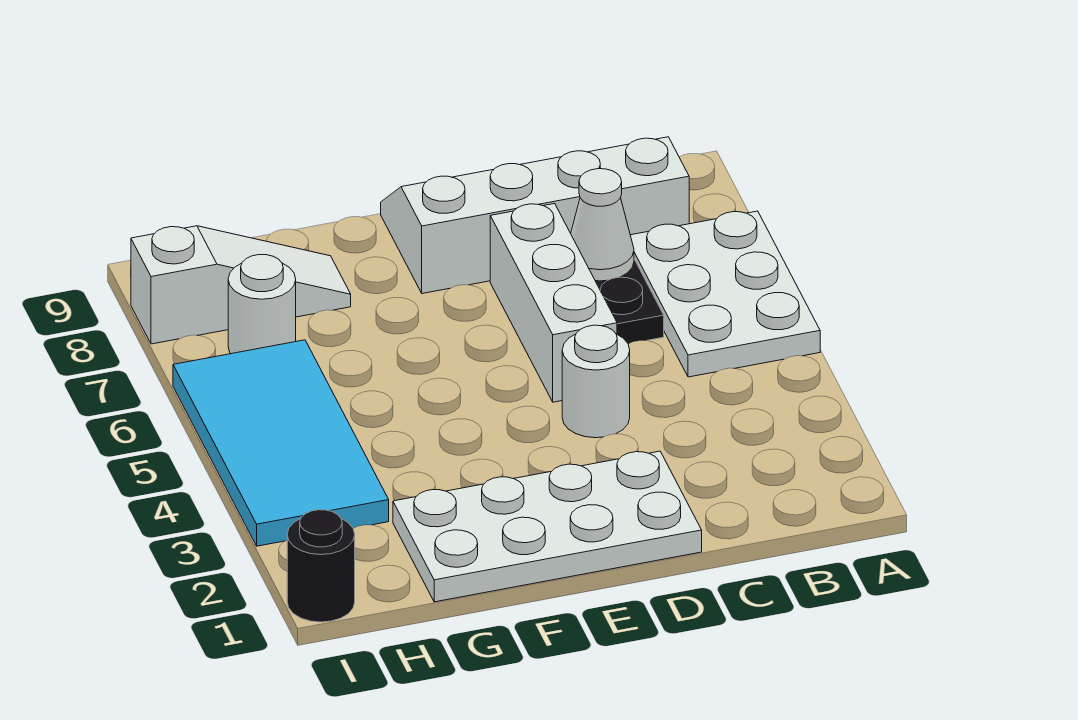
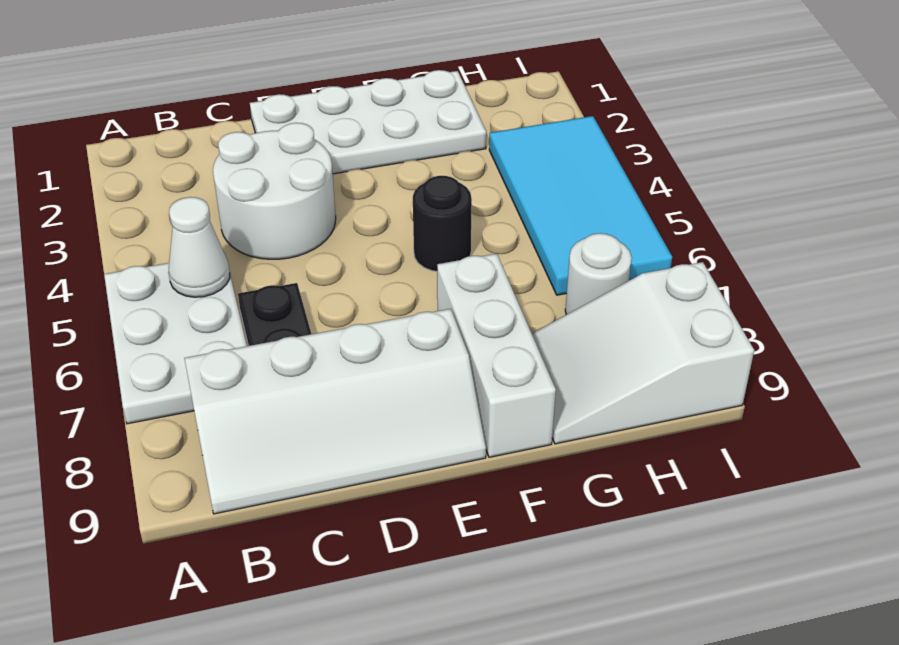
white cone C7 level 2 -> white cone B5 level 2
white round brick D4 level 1 -> white round brick C3:D4 level 1
white brick D5:D7 level 1 -> white brick F7:F9 level 1
white slope G8:I8 level 1 top I -> white slope G8:I9 level 1 top I
black round brick I1 level 1 -> black round brick F5 level 1

